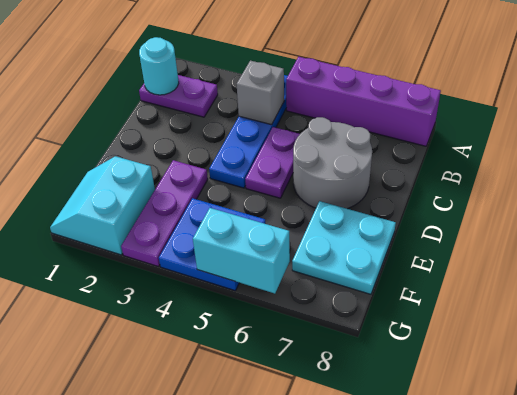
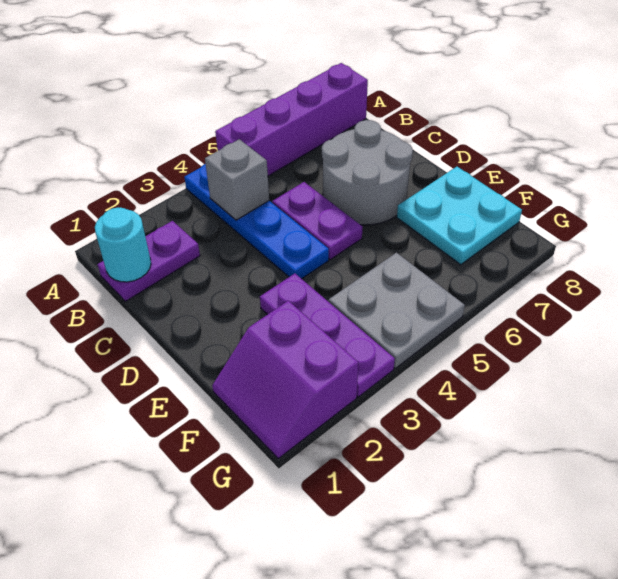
cyan slope F1:G2 level 1 top 2 -> purple slope F1:G2 level 1 top 2
blue plate F4:G5 level 1 -> grey plate F4:G5 level 1
cyan brick G5:G6 level 2 -> none

